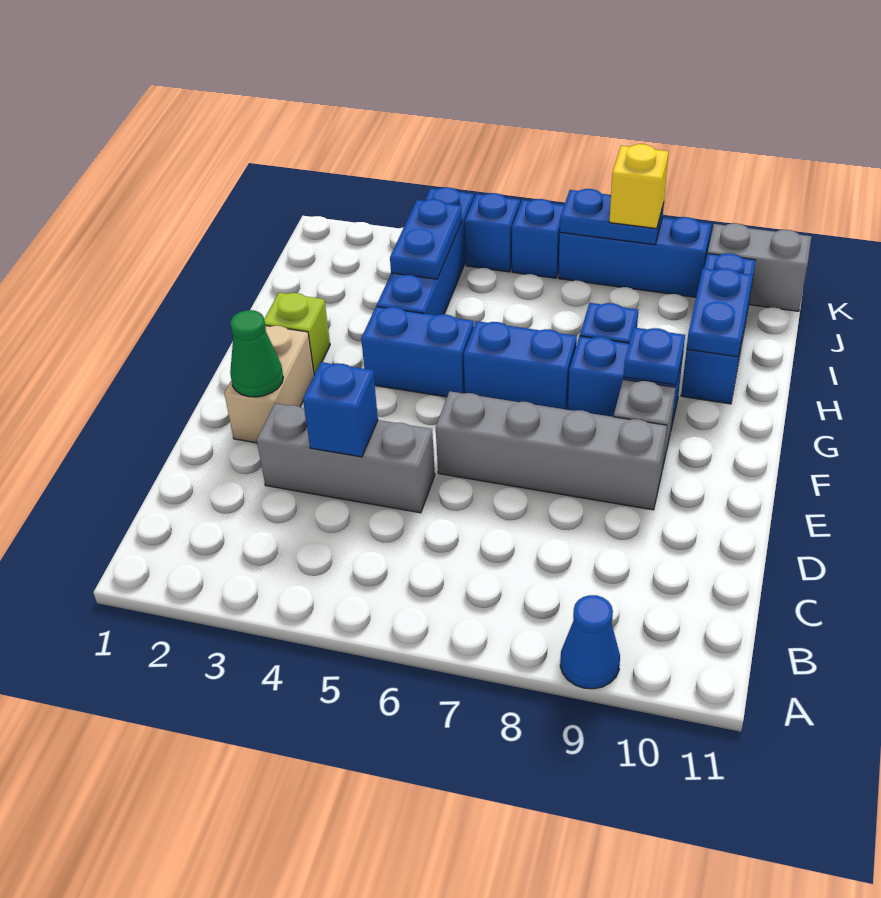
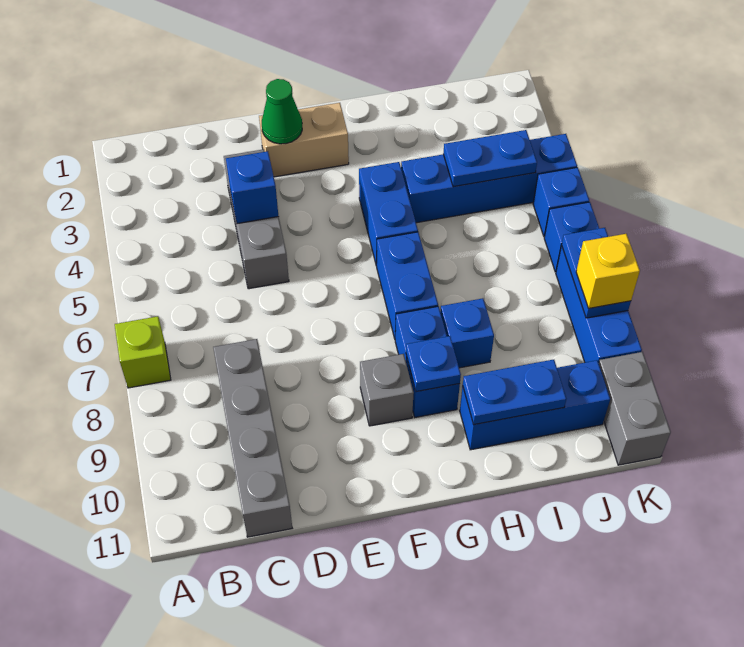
blue cone A9 level 1 -> none
grey brick E6:E9 level 1 -> grey brick C8:C11 level 1
lime brick G2 level 1 -> lime brick A7 level 1

